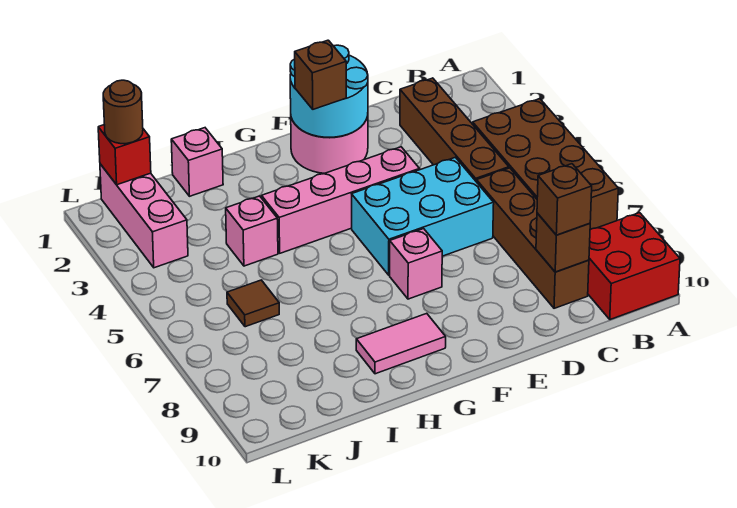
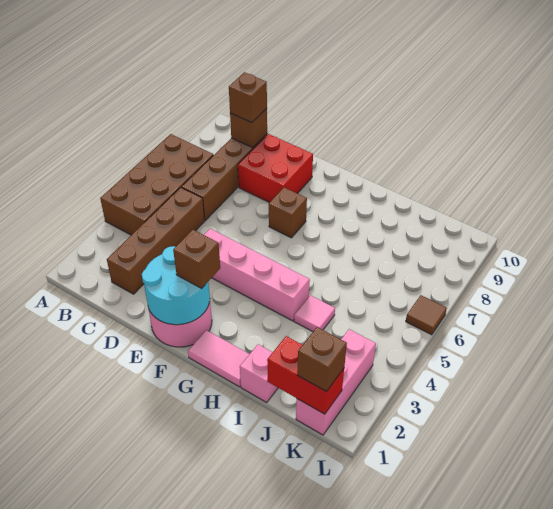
red brick A9:B10 level 1 -> red brick D8:E9 level 1
cyan brick D5:F6 level 1 -> none
pink brick F7 level 1 -> brown brick F7 level 1
pink tile G9:H9 level 1 -> pink tile G1:H1 level 1
pink brick I4 level 1 -> pink tile I4 level 1
brown tile J6 level 1 -> brown tile L6 level 1
red brick K1 level 2 -> red brick J1:K1 level 2
brown round brick K1 level 3 -> brown brick K1 level 3

